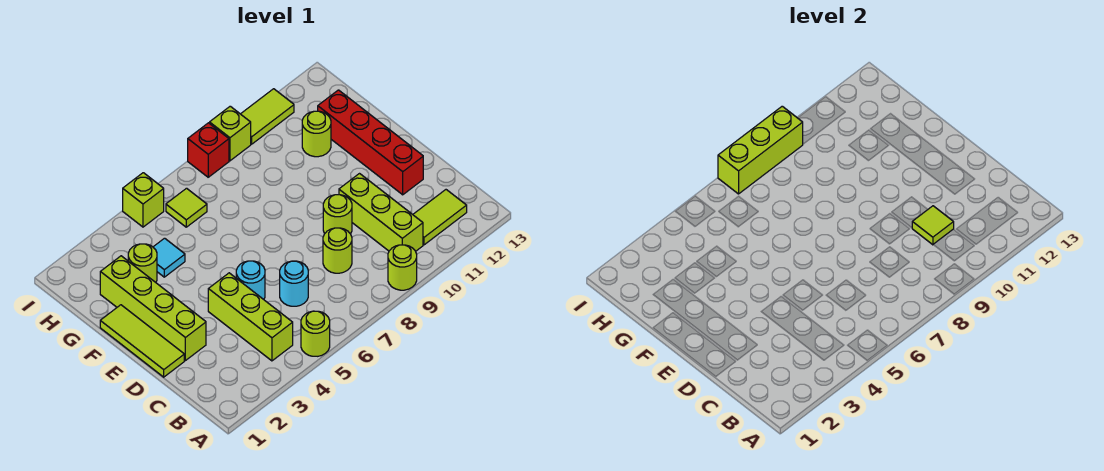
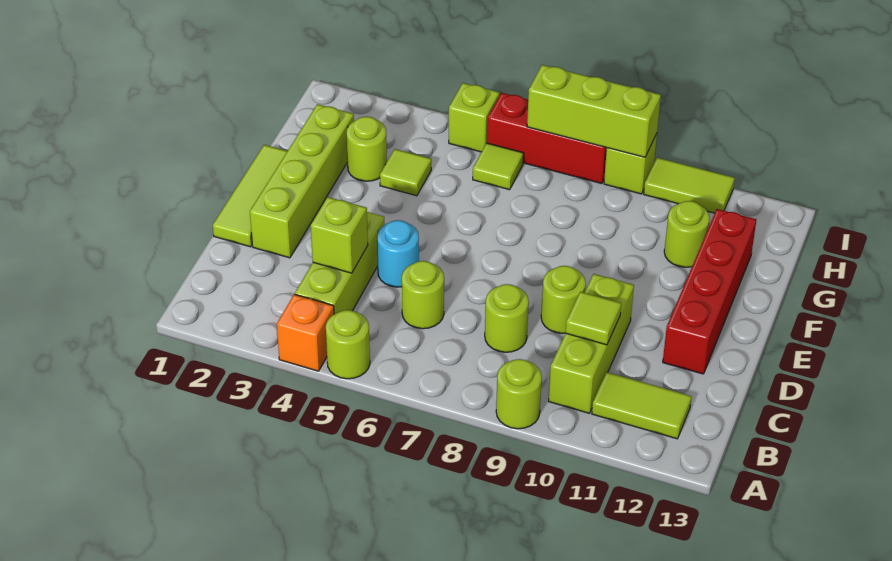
none -> orange brick A4 level 1
none -> lime brick C4 level 2
cyan round brick C6 level 1 -> lime round brick C6 level 1
cyan tile G4 level 1 -> lime tile G4 level 1
red brick I8 level 1 -> red brick I6:I8 level 1

